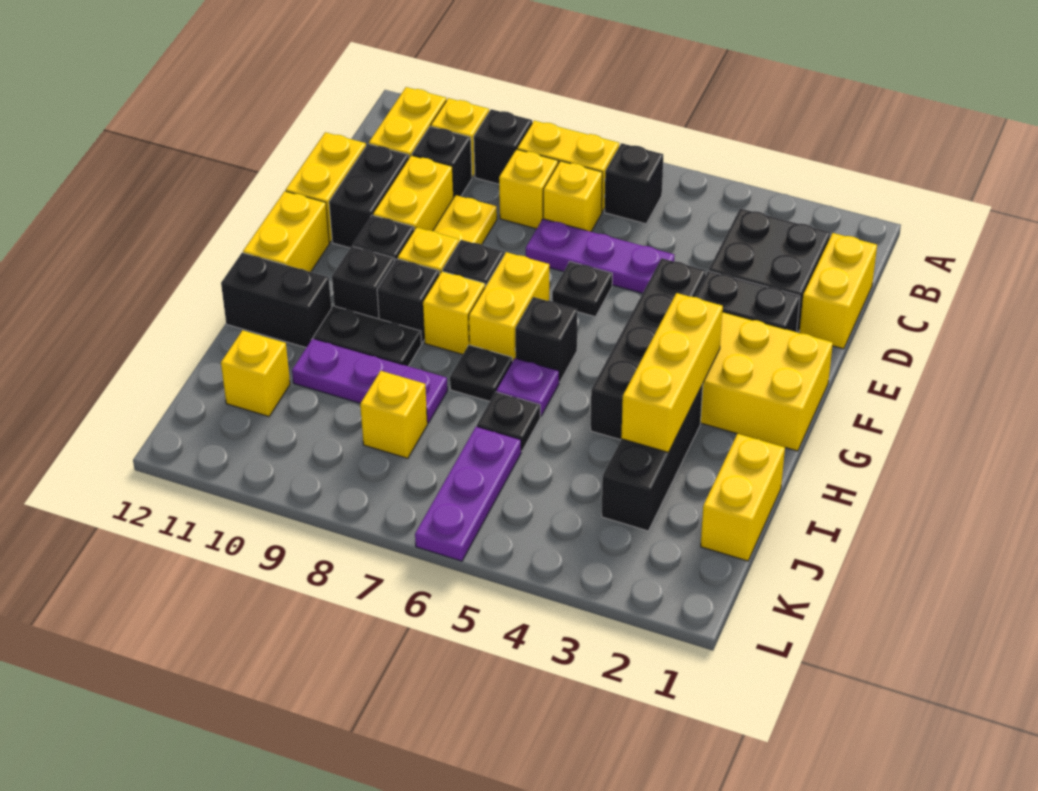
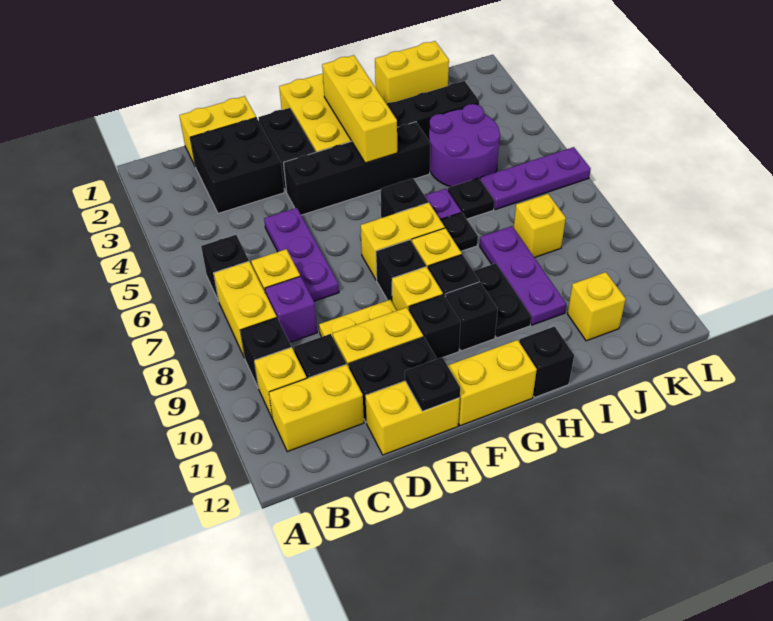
yellow brick C8 level 1 -> purple brick C8 level 1
black plate E6 level 1 -> black plate E12 level 2
yellow brick G3:I3 level 2 -> yellow brick G2:G4 level 2
black brick H11:H12 level 1 -> black brick H12 level 1
none -> purple round brick I4:J5 level 1

